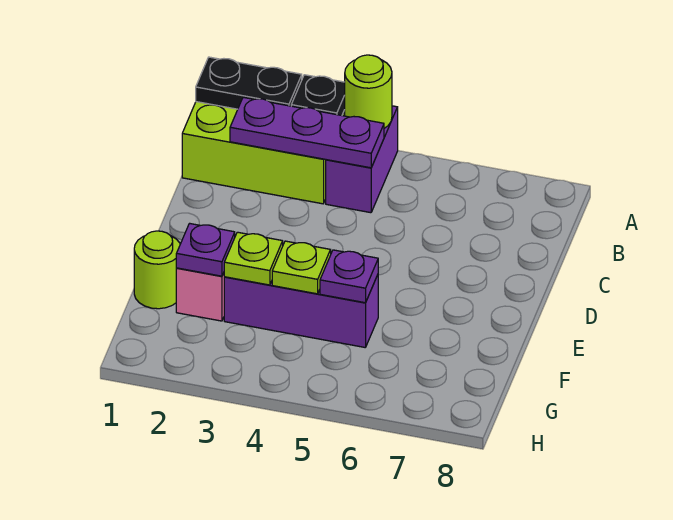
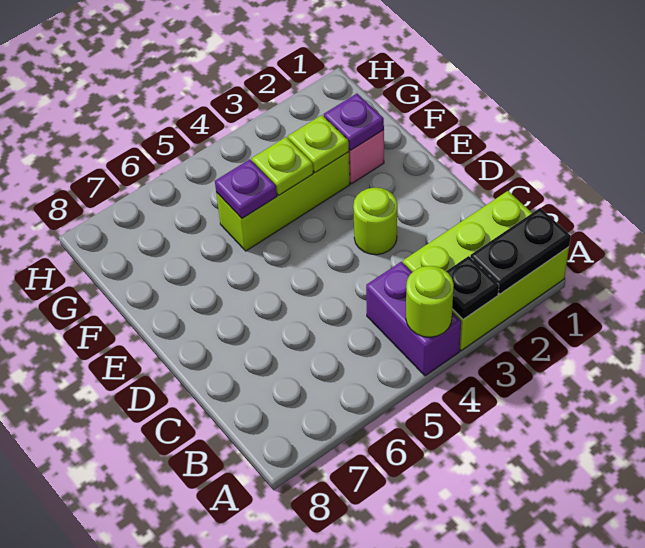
purple plate B2:B4 level 2 -> none
lime round brick F1 level 1 -> lime round brick D3 level 1
purple brick F3:F5 level 1 -> lime brick F3:F5 level 1

